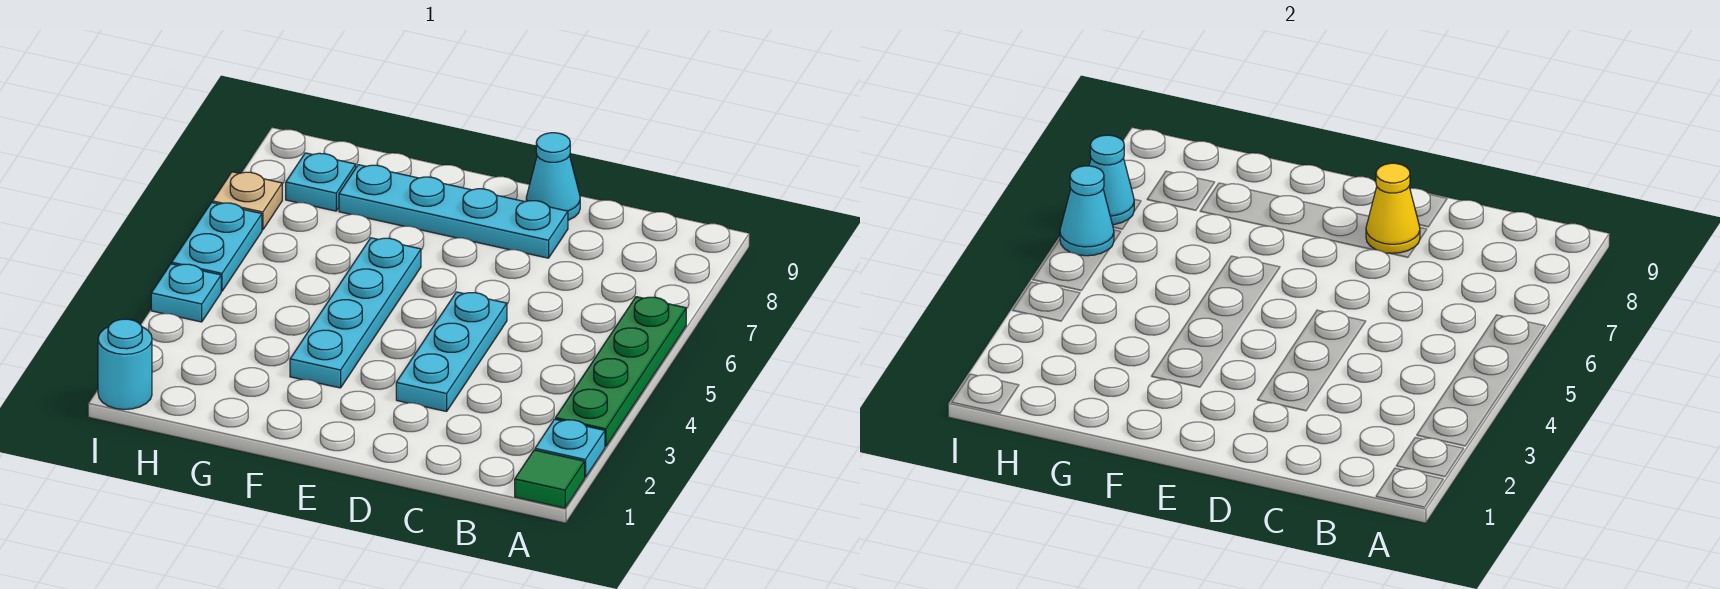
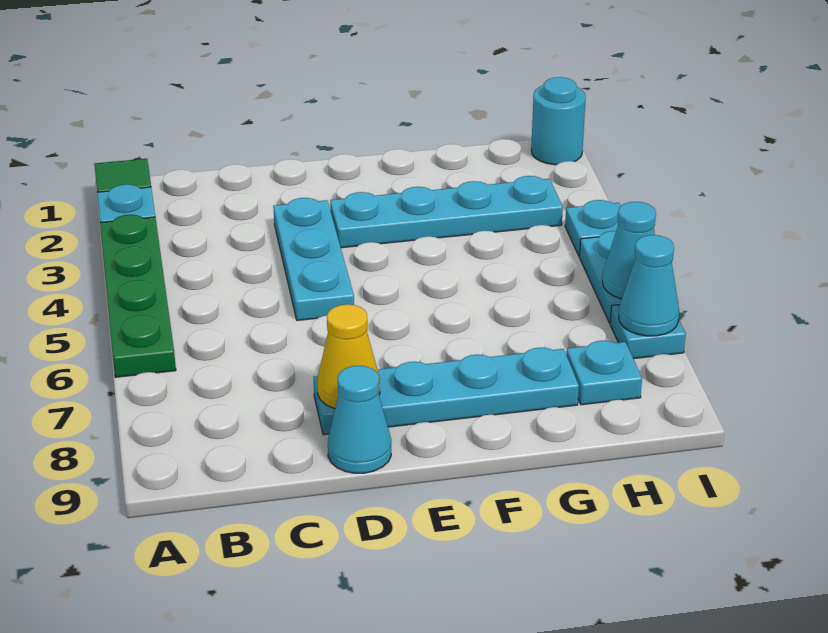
cyan plate F3:F6 level 1 -> cyan plate E3:H3 level 1
tan plate I7 level 1 -> cyan plate I7 level 1

